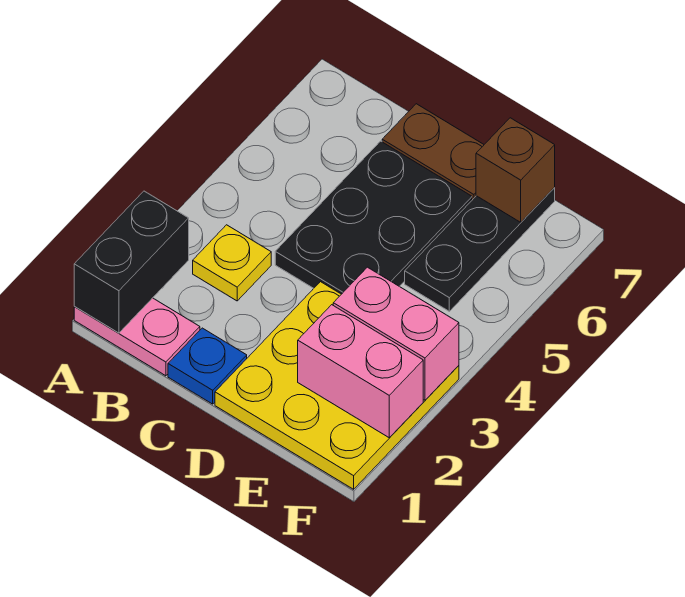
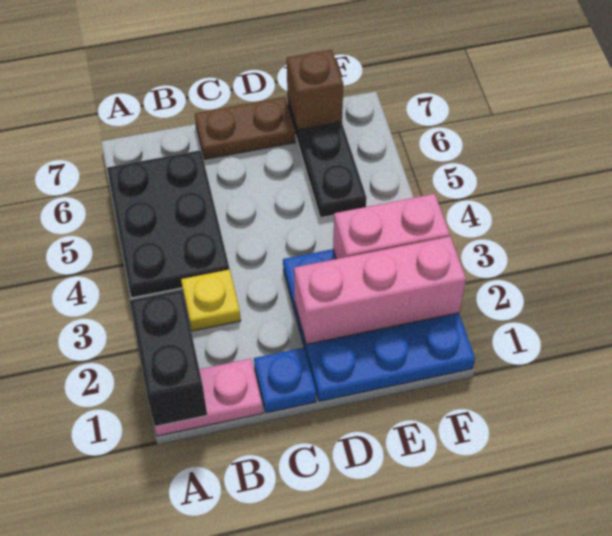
black plate C4:D6 level 1 -> black plate A4:B6 level 1
yellow plate D1:F3 level 1 -> blue plate D1:F3 level 1
pink brick E2:F2 level 2 -> pink brick D2:F2 level 2

